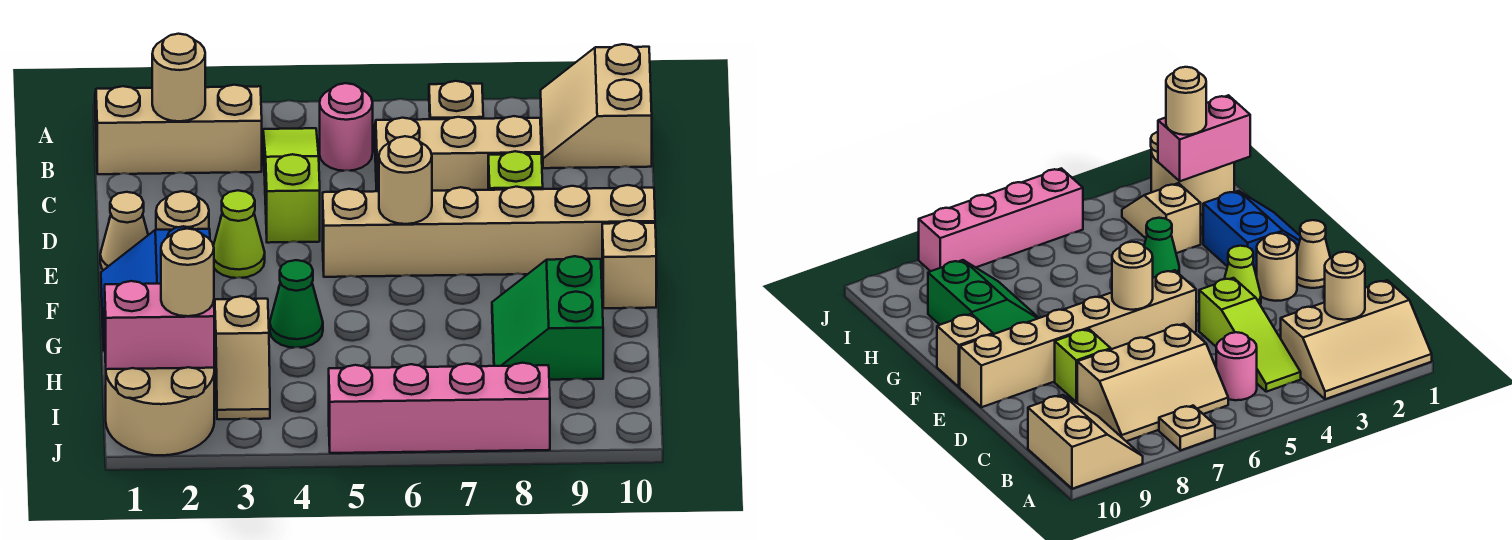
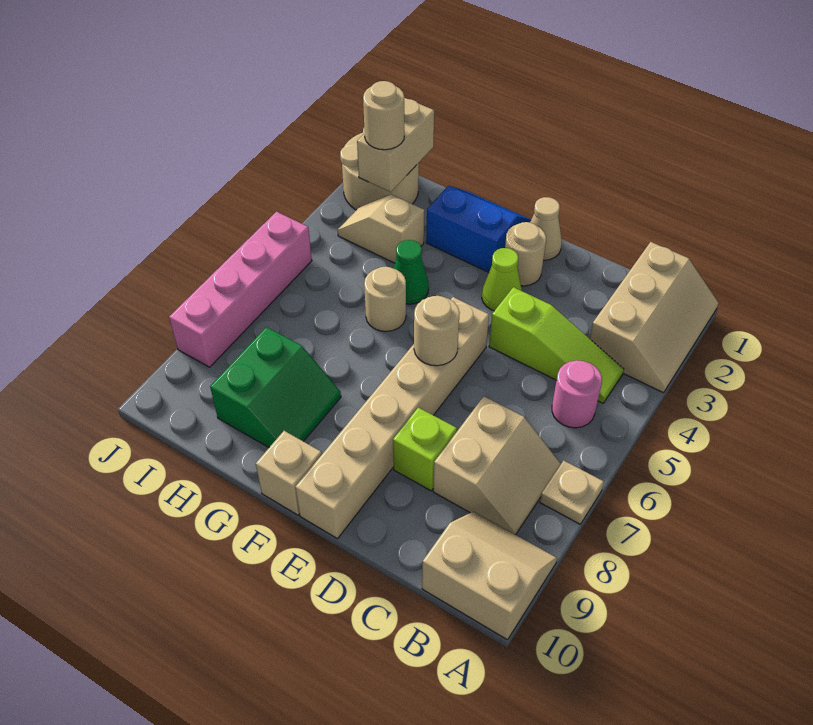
tan round brick B2 level 2 -> tan round brick G5 level 1
tan slope B6:C8 level 1 top C -> tan slope B7:C8 level 1 top C
green slope G8:H9 level 1 top 9 -> green slope G8:H9 level 1 top H
pink brick I1:I2 level 2 -> tan brick I1:I2 level 2

